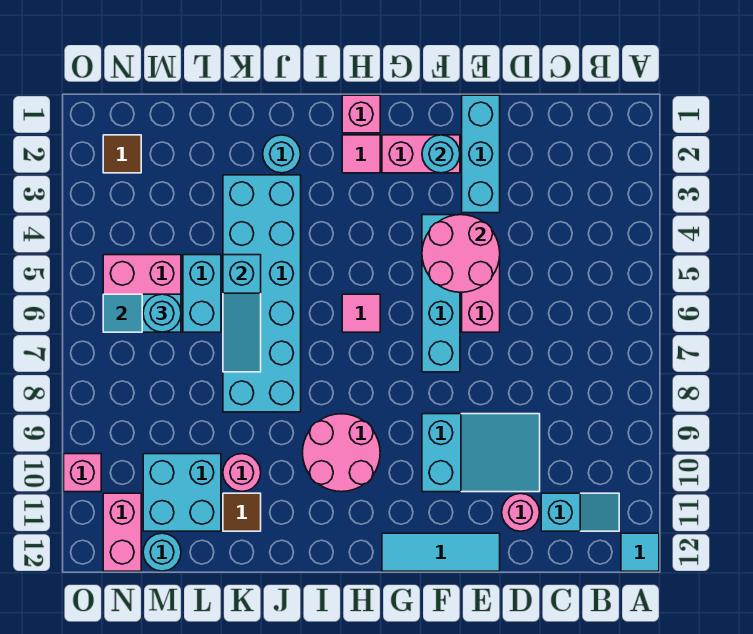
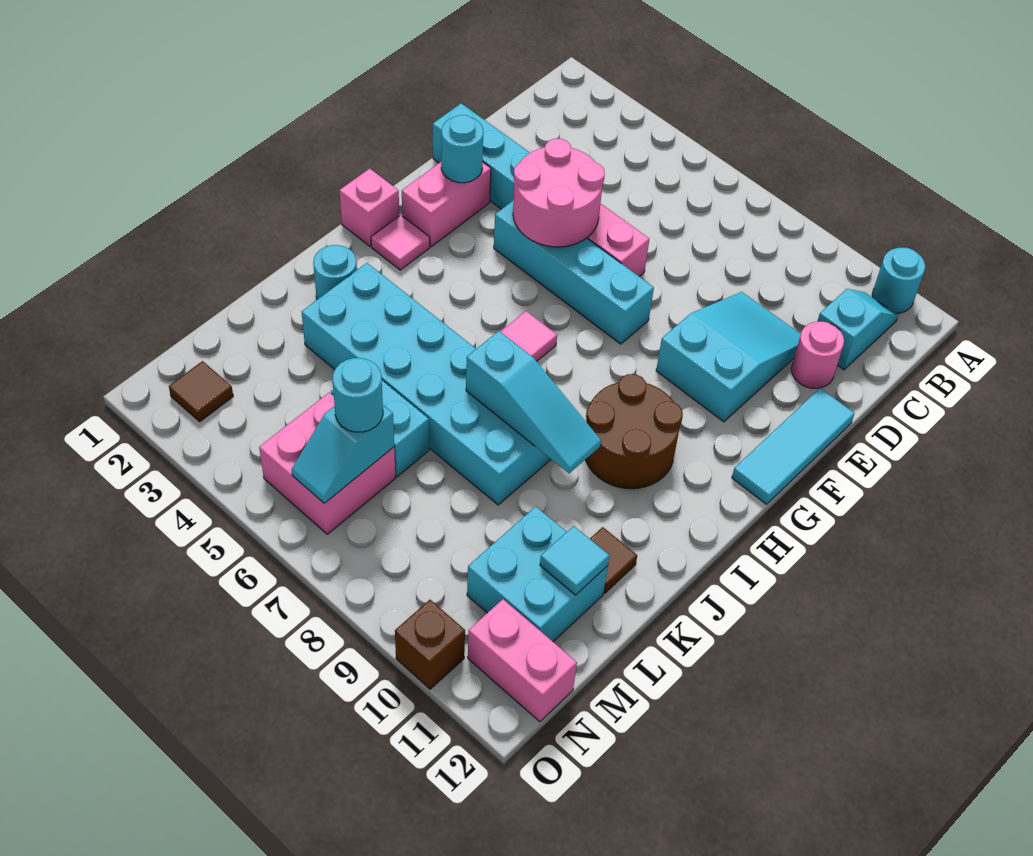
cyan tile A12 level 1 -> cyan tile L11 level 2
pink round brick H9:I10 level 1 -> brown round brick H9:I10 level 1
cyan slope K5:K7 level 2 top 5 -> cyan slope J7:J9 level 2 top 7
pink round brick K10 level 1 -> none
cyan round brick M12 level 1 -> cyan round brick A11 level 1
pink brick O10 level 1 -> brown brick O10 level 1

